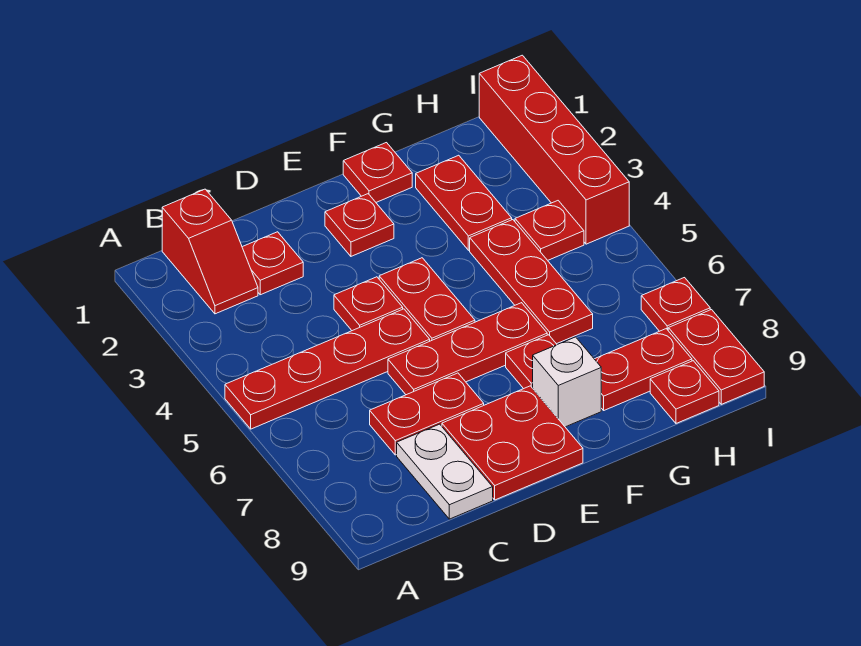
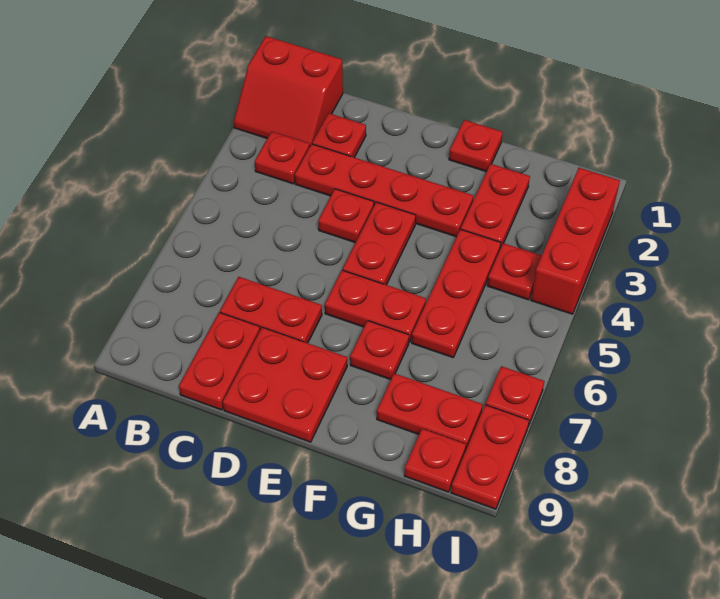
red plate A5:D5 level 1 -> red plate C3:F3 level 1
red slope B1:B2 level 1 top 1 -> red slope A1:B2 level 1 top 1
white plate C8:C9 level 1 -> red plate C8:C9 level 1
red plate D6:F6 level 1 -> red plate E6:F6 level 1
red plate E2 level 1 -> red plate B3 level 1
white brick F8 level 1 -> none
red brick I1:I4 level 1 -> red brick I2:I4 level 1

